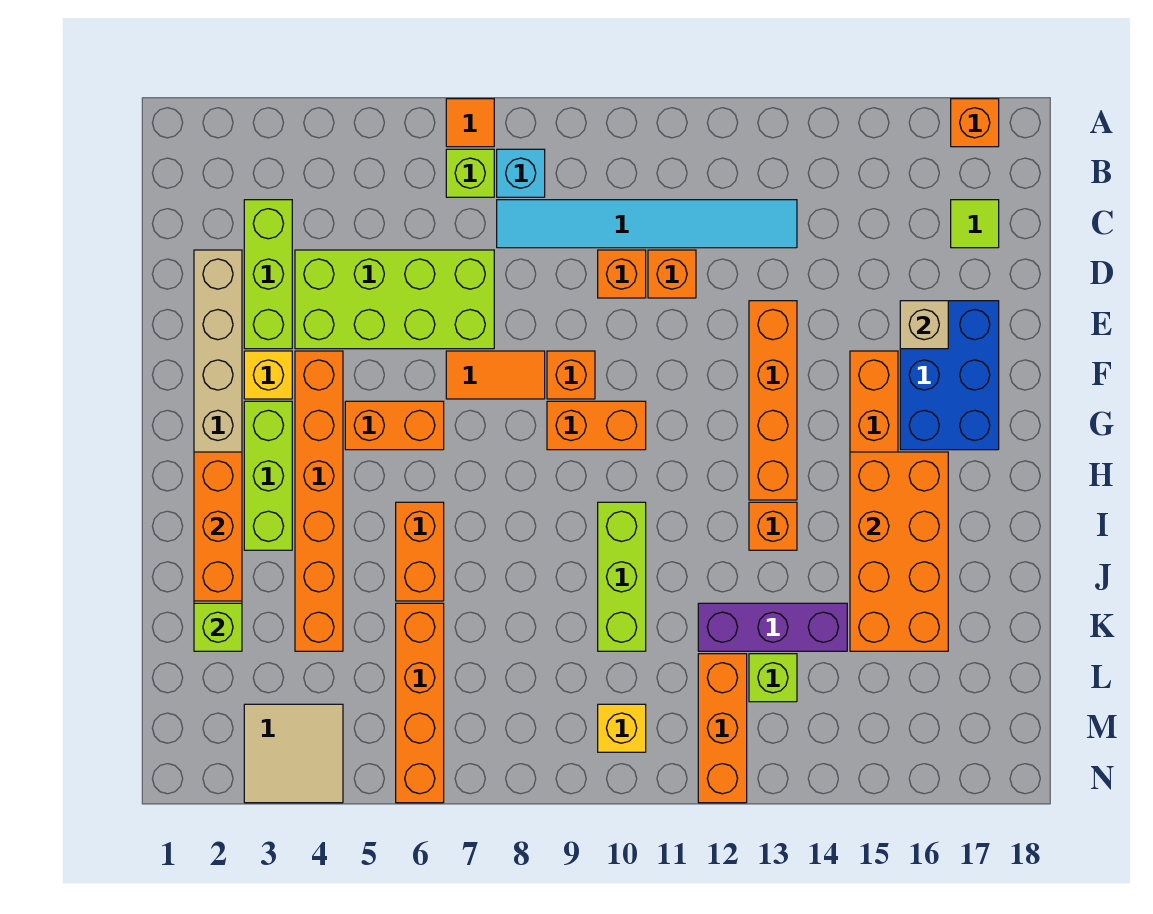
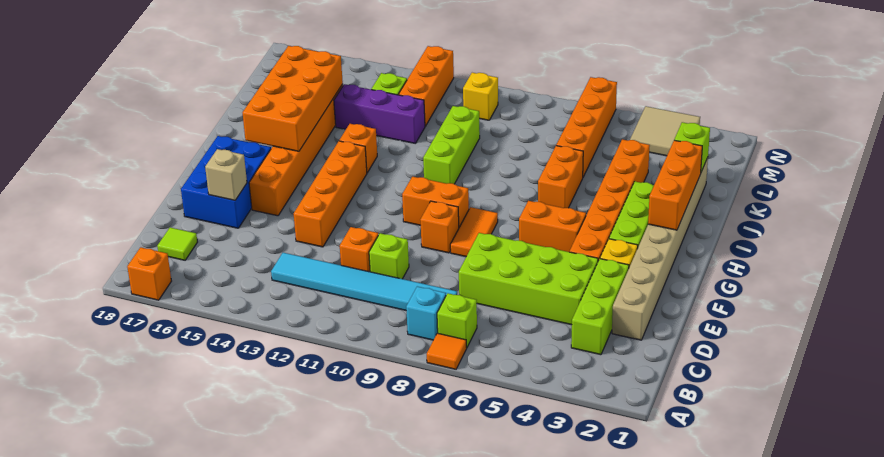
orange brick D10 level 1 -> lime brick D10 level 1
orange tile F7:F8 level 1 -> orange tile F8:G8 level 1

